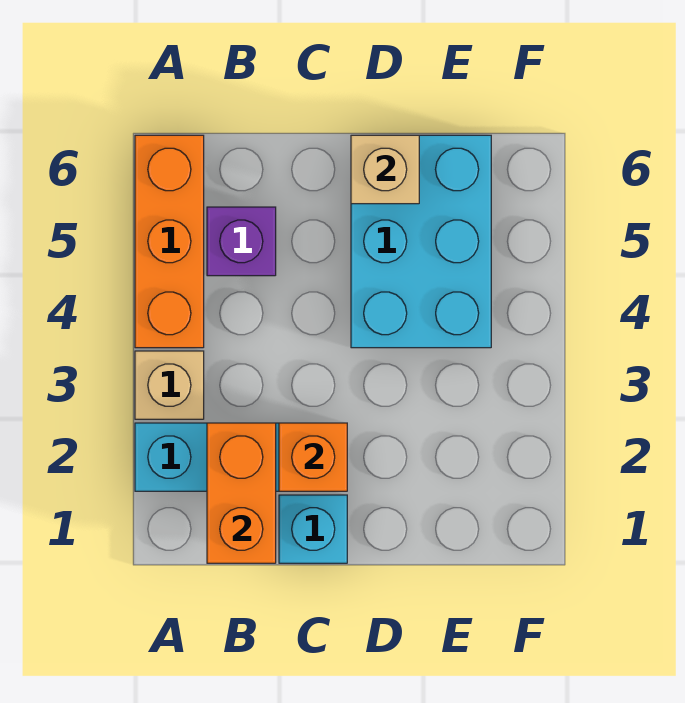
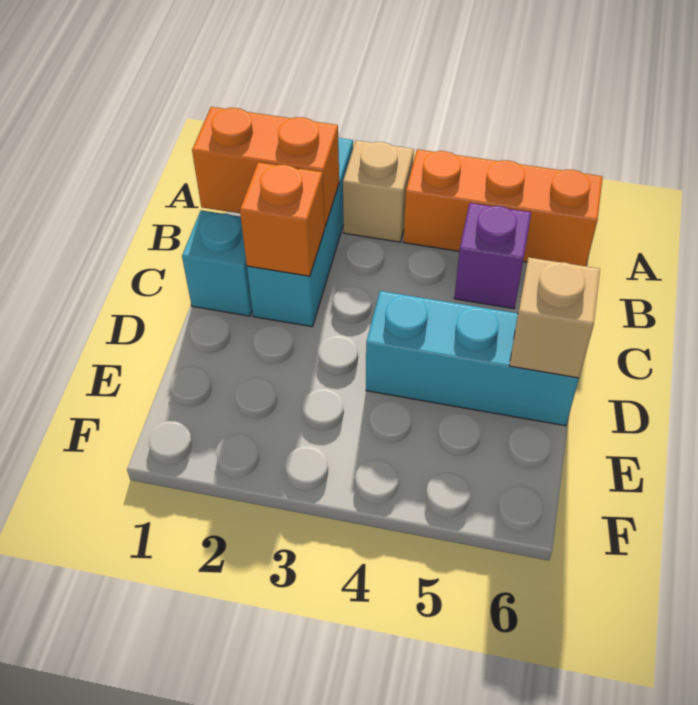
cyan brick D4:E6 level 1 -> cyan brick D4:D6 level 1

